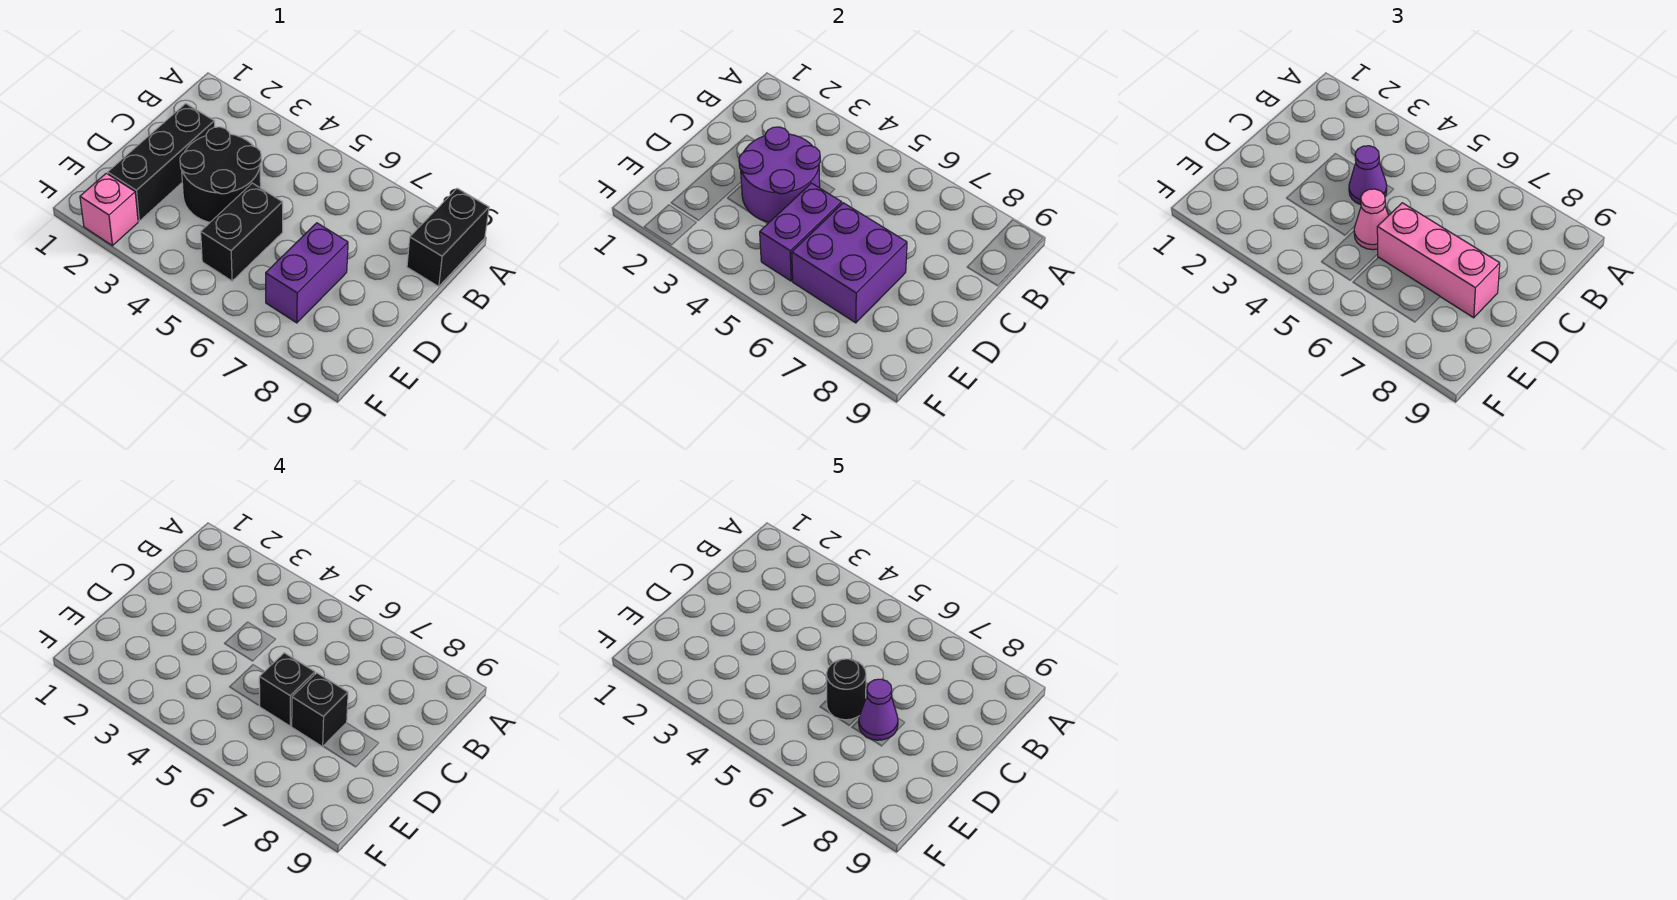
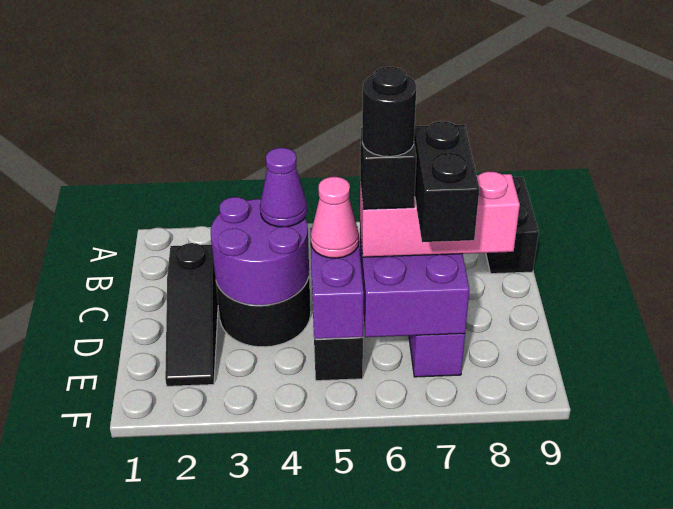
black brick C2:E2 level 1 -> black slope C2:E2 level 1 top C
black brick D7 level 4 -> black brick D7:E7 level 4
purple cone D7 level 5 -> none
pink brick F2 level 1 -> none

